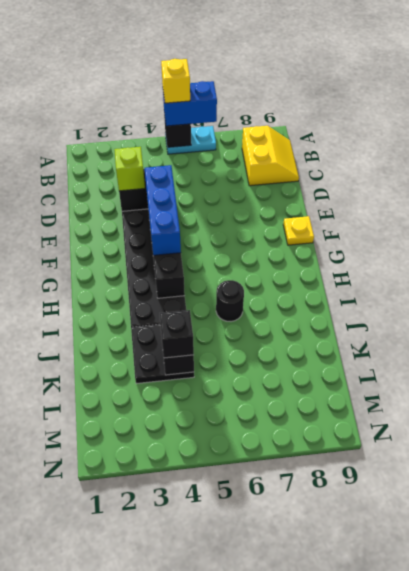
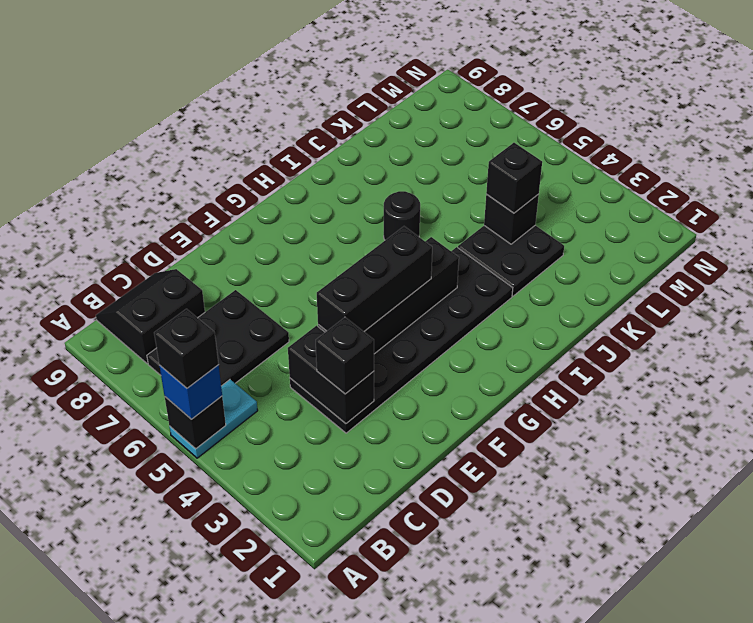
cyan plate A5:A6 level 1 -> cyan plate A5:B5 level 1
blue brick A5:A6 level 3 -> blue brick A5 level 3
yellow brick A5 level 4 -> black brick A5 level 4
none -> black plate B6:D7 level 1
yellow slope B8:C9 level 1 top 8 -> black slope B8:C9 level 1 top 8
lime brick D3 level 3 -> black brick D3 level 3
blue brick E4:G4 level 3 -> black brick E4:G4 level 3
yellow plate F9 level 1 -> none

